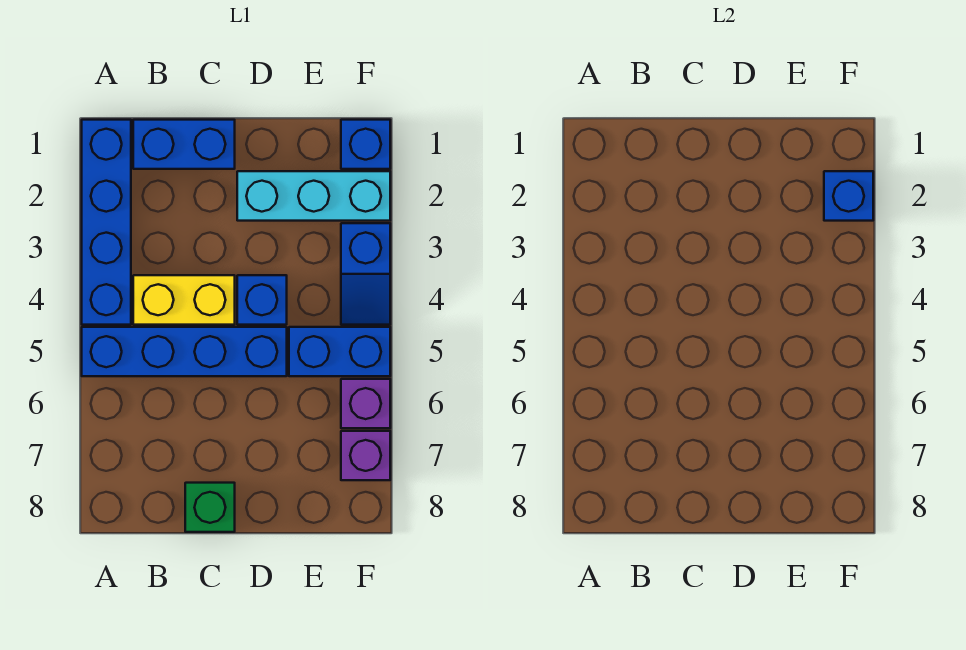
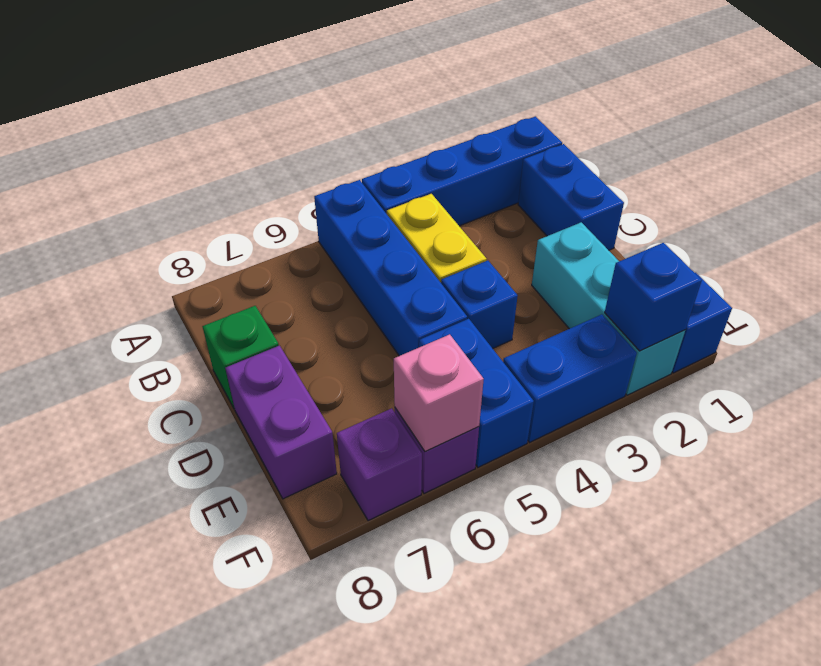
none -> purple brick D8:E8 level 1
blue slope F3:F4 level 1 top 3 -> blue brick F3:F4 level 1
none -> pink brick F6 level 2

